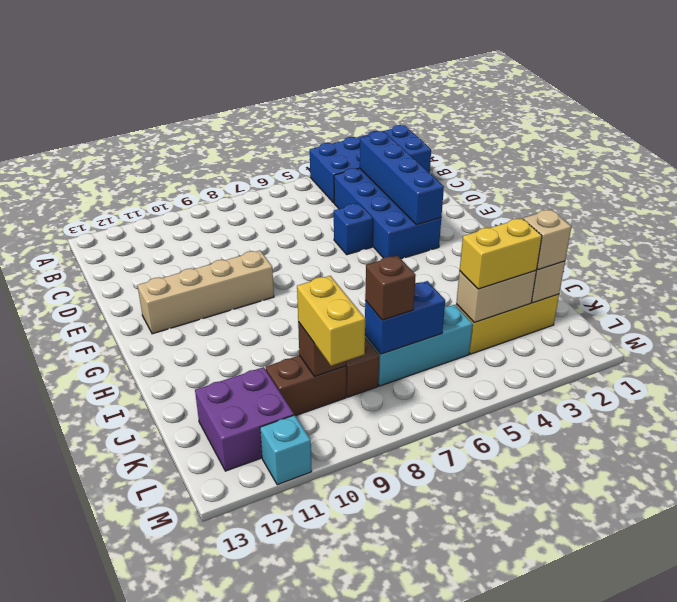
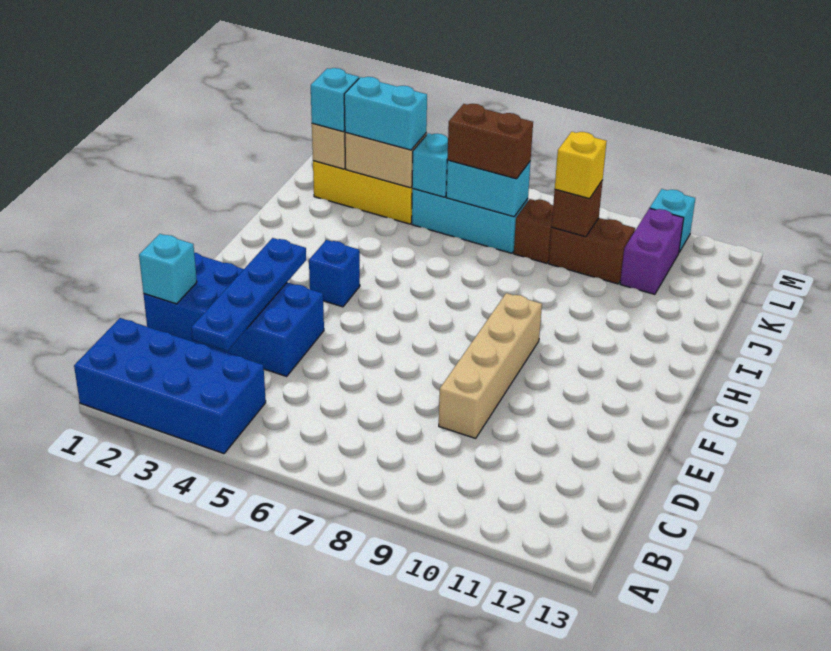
blue brick C3:F4 level 1 -> blue brick D1:E4 level 1
blue brick C3:F3 level 2 -> blue plate C3:F3 level 2
none -> cyan brick D1 level 2
blue brick E5 level 1 -> blue brick G4 level 1
tan brick F9:F12 level 1 -> tan brick D9:G9 level 1
tan brick K2 level 3 -> cyan brick K2 level 3
yellow brick K3:K4 level 3 -> cyan brick K3:K4 level 3
none -> cyan brick K5 level 2
blue brick K6:K7 level 2 -> cyan brick K6:K7 level 2
brown brick K7 level 3 -> brown brick K6:K7 level 3
yellow brick K9:L9 level 3 -> yellow brick K9 level 3
purple brick K11:L12 level 1 -> purple brick K11:L11 level 1

